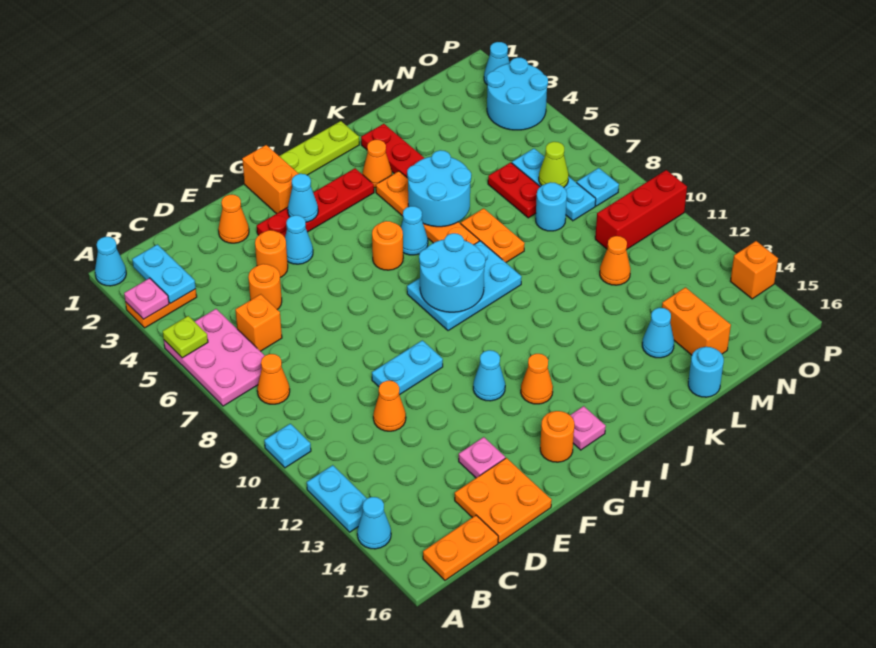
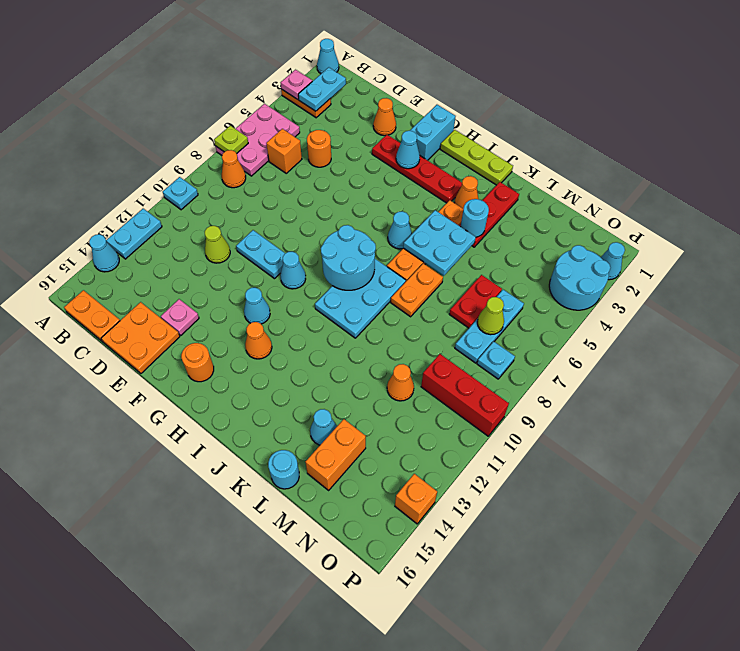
lime plate A5 level 2 -> lime plate A7 level 2
orange cone D11 level 1 -> lime cone D11 level 1
orange round brick E4 level 1 -> none
cyan cone F4 level 1 -> cyan cone G10 level 1
orange brick G1:G2 level 1 -> cyan brick G1:G2 level 1
orange round brick H6 level 1 -> none
cyan plate H8:J9 level 1 -> cyan plate I8:J10 level 1
pink plate H15 level 1 -> none
cyan round brick J5:K6 level 2 -> cyan plate J5:K6 level 2
cyan round brick M8 level 1 -> cyan round brick K4 level 2

